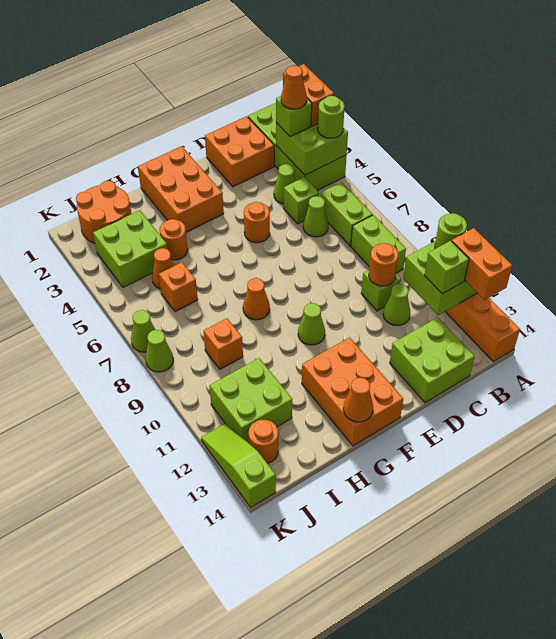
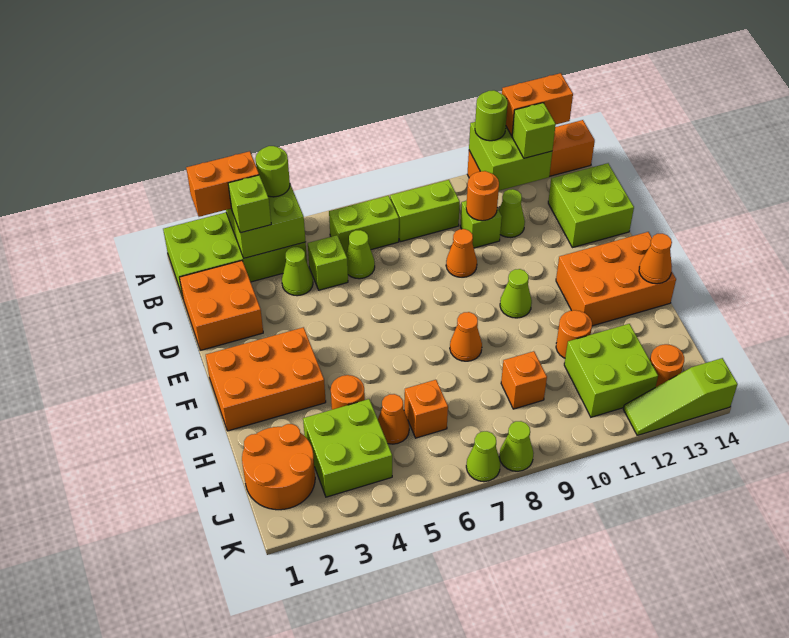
orange cone B3 level 4 -> orange cone D9 level 1
orange round brick E5 level 1 -> orange round brick H11 level 1

